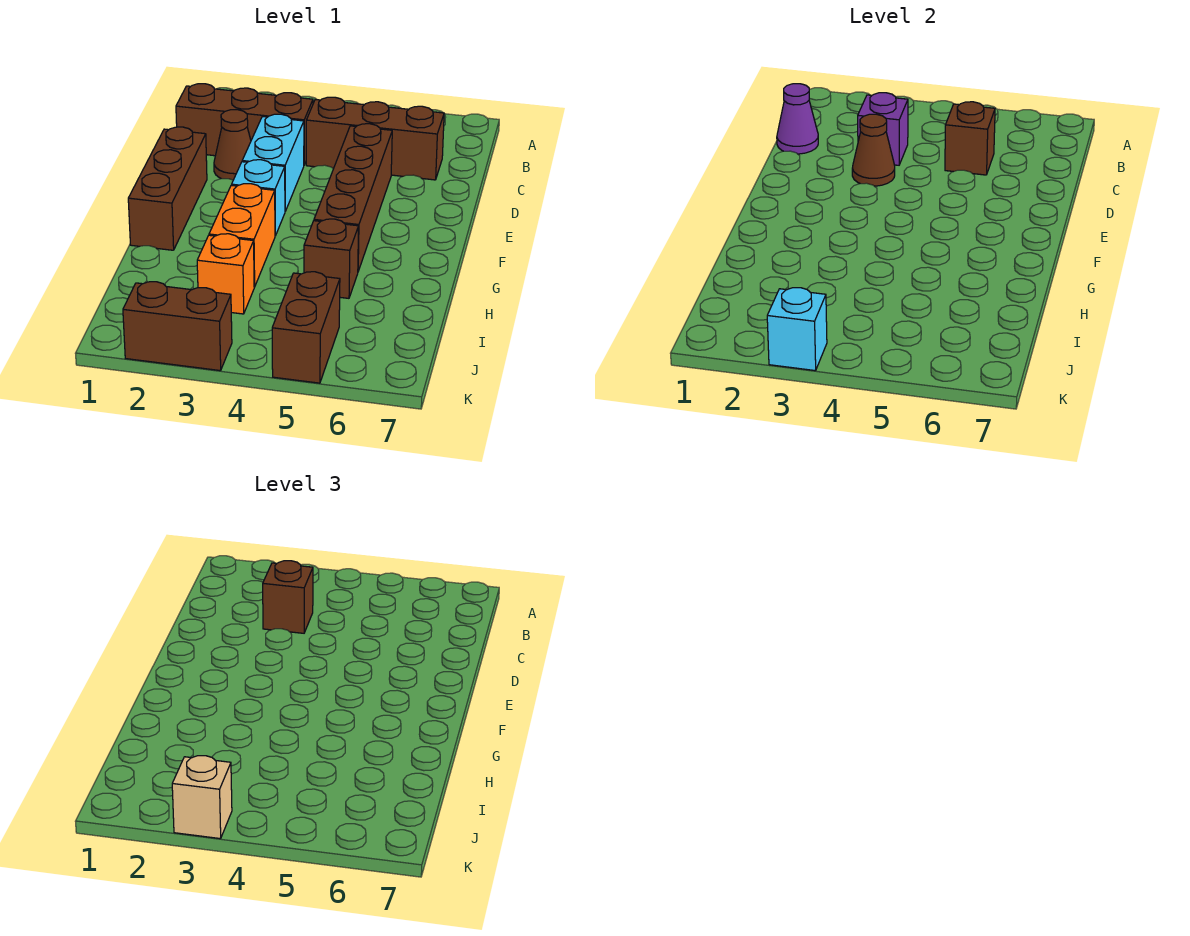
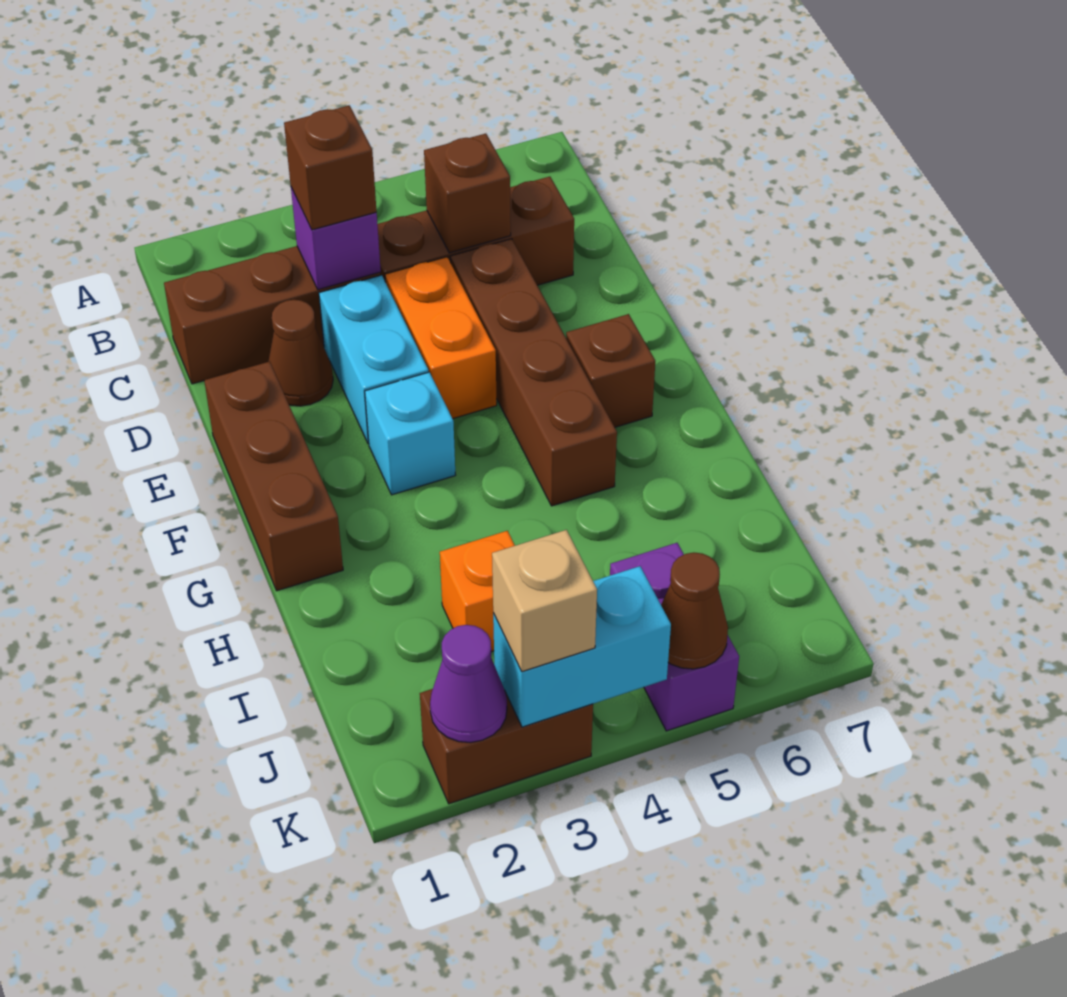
purple cone C1 level 2 -> purple cone K2 level 2
brown cone D3 level 2 -> brown cone K5 level 2
orange brick G3:H3 level 1 -> orange brick D4:E4 level 1
brown brick H5 level 1 -> brown brick F6 level 1
brown brick J5:K5 level 1 -> purple brick J5:K5 level 1
cyan brick K3 level 2 -> cyan brick K3:K4 level 2

